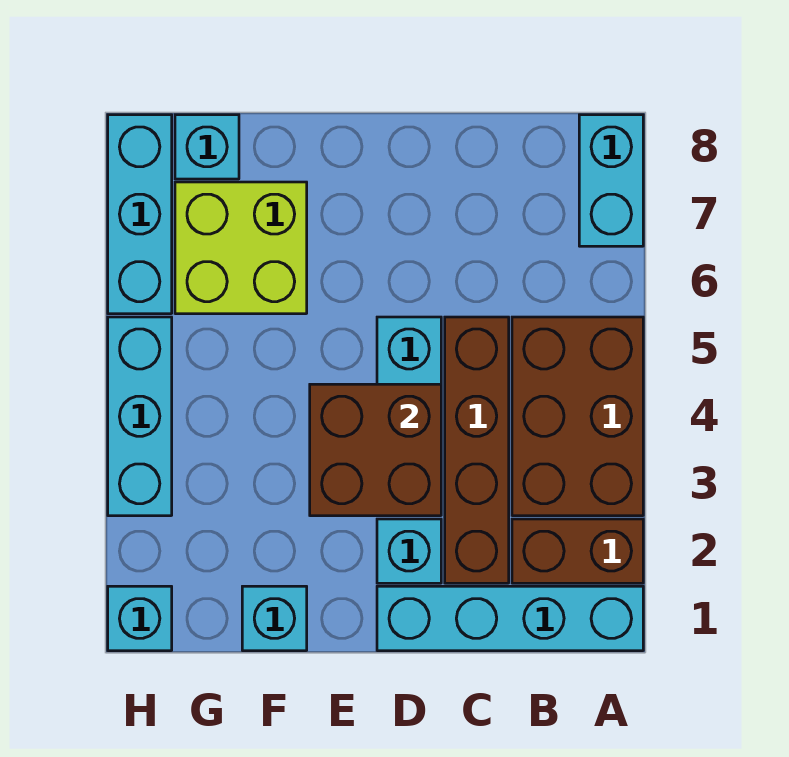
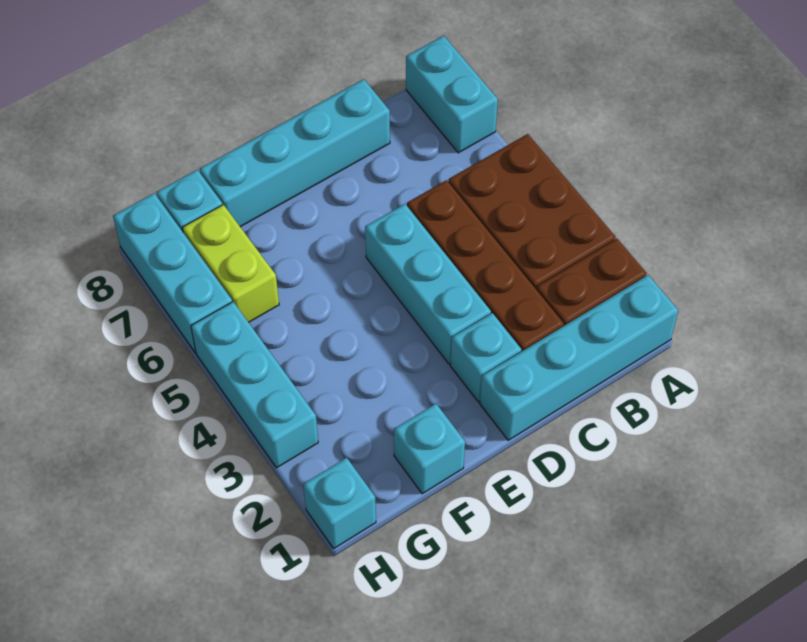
none -> cyan brick C8:F8 level 1
brown brick D3:E4 level 2 -> none
lime brick F6:G7 level 1 -> lime brick G6:G7 level 1

